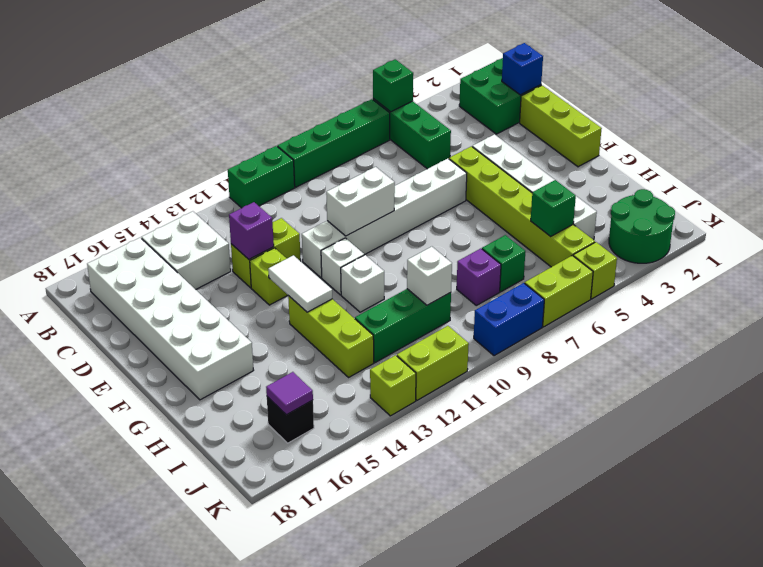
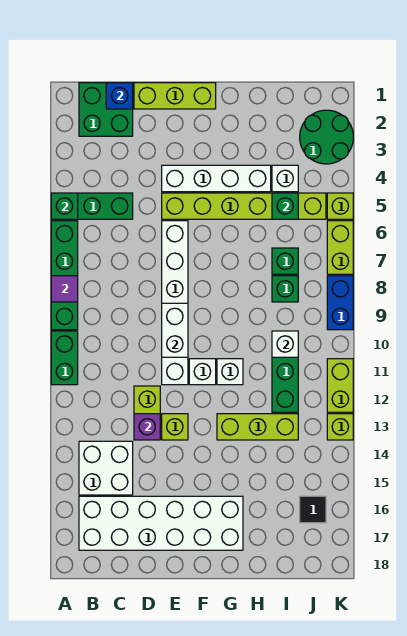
white tile F13:G13 level 2 -> none
purple brick I8 level 1 -> green brick I8 level 1
black brick J16 level 1 -> black tile J16 level 1
purple tile J16 level 2 -> purple tile A8 level 2

